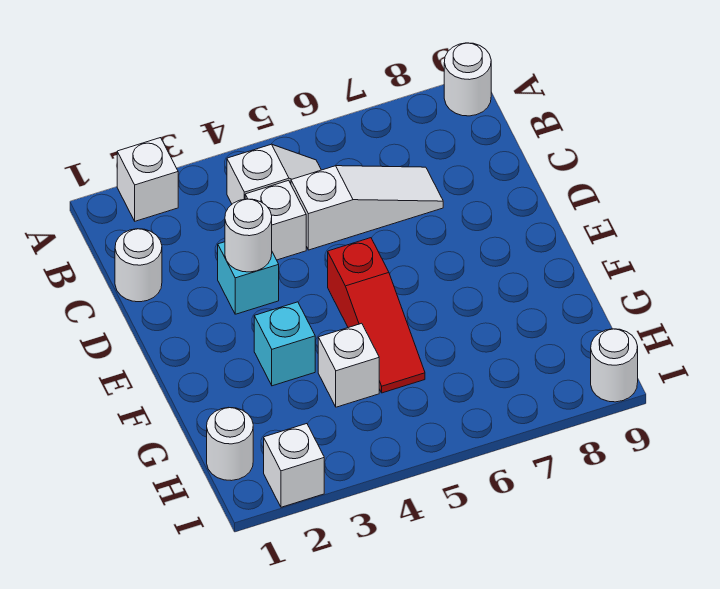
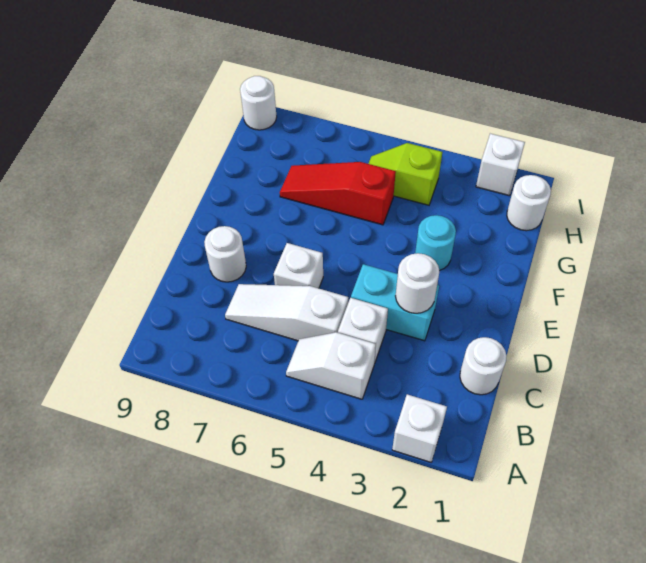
white round brick A9 level 1 -> white round brick D8 level 1
cyan brick D3 level 1 -> cyan brick D3:D4 level 1
red slope E5:G5 level 1 top E -> red slope G5:G7 level 1 top 5
cyan brick F3 level 1 -> cyan round brick F3 level 1
white brick G4 level 1 -> white brick D6 level 1
none -> lime slope H4:H5 level 1 top 4

